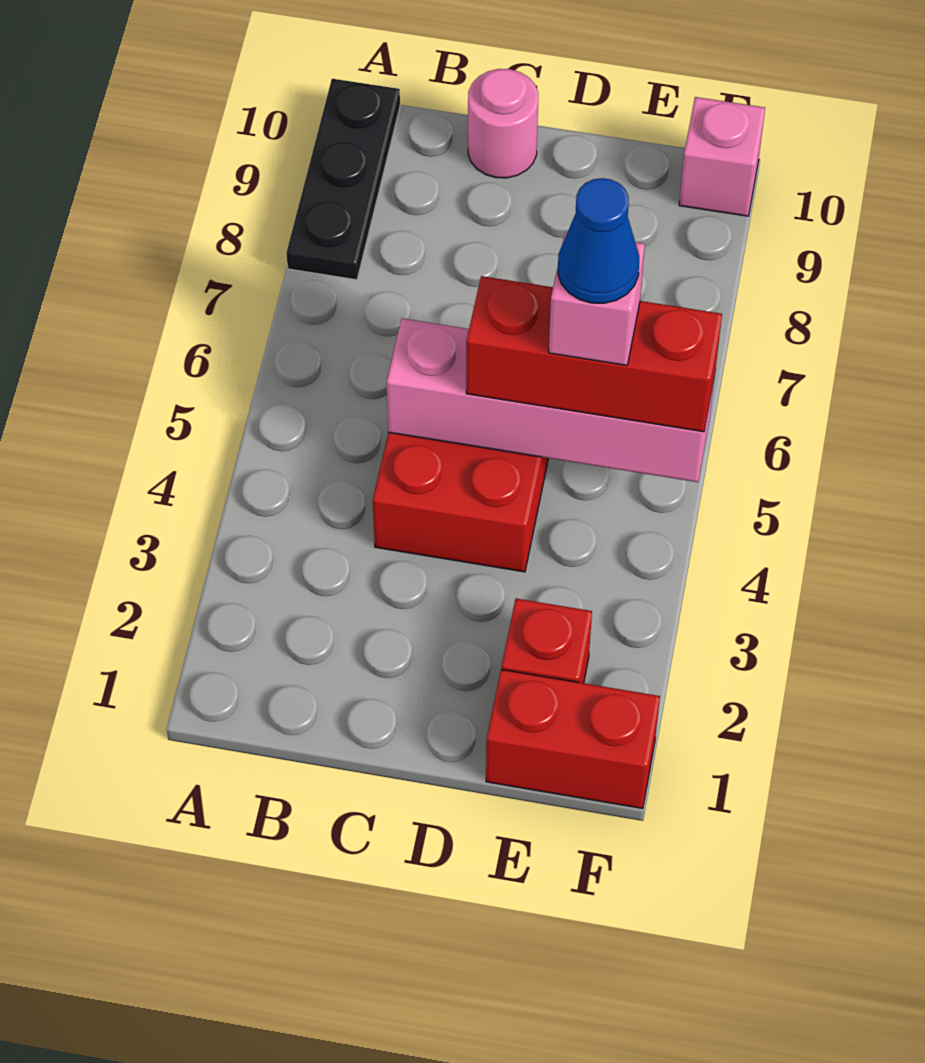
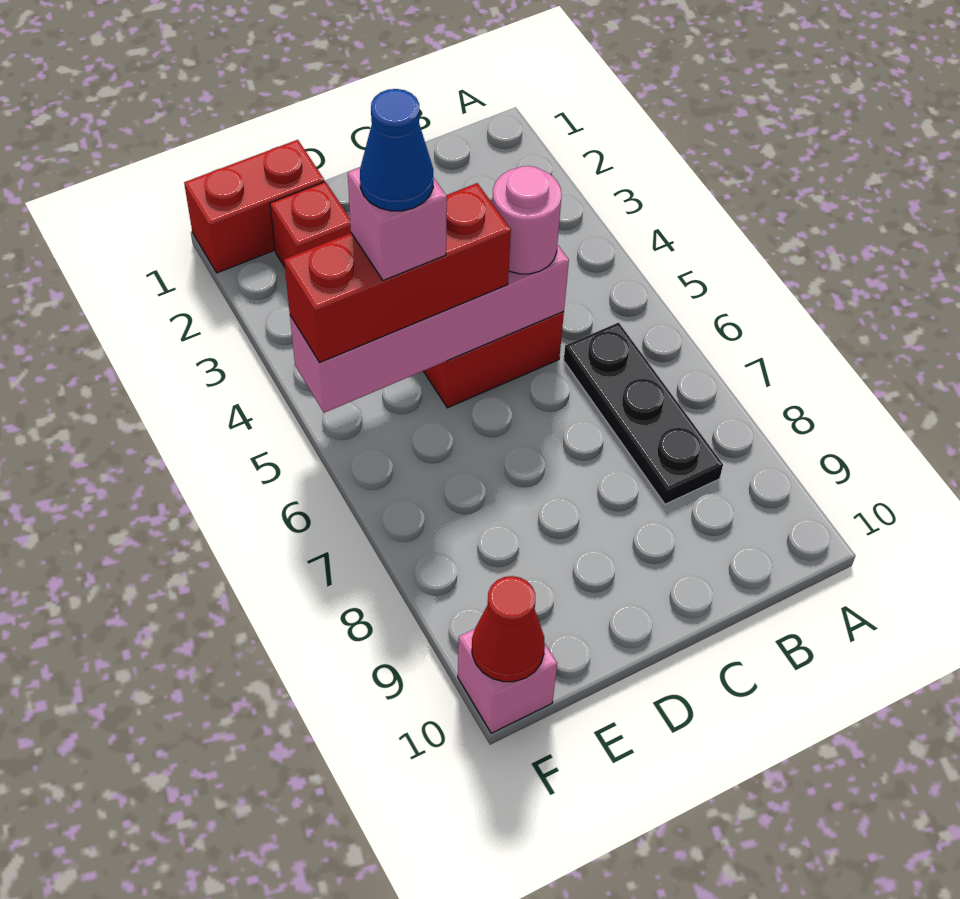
black plate A8:A10 level 1 -> black plate B6:B8 level 1
pink round brick C10 level 1 -> pink round brick C5 level 3
none -> red cone F10 level 2

